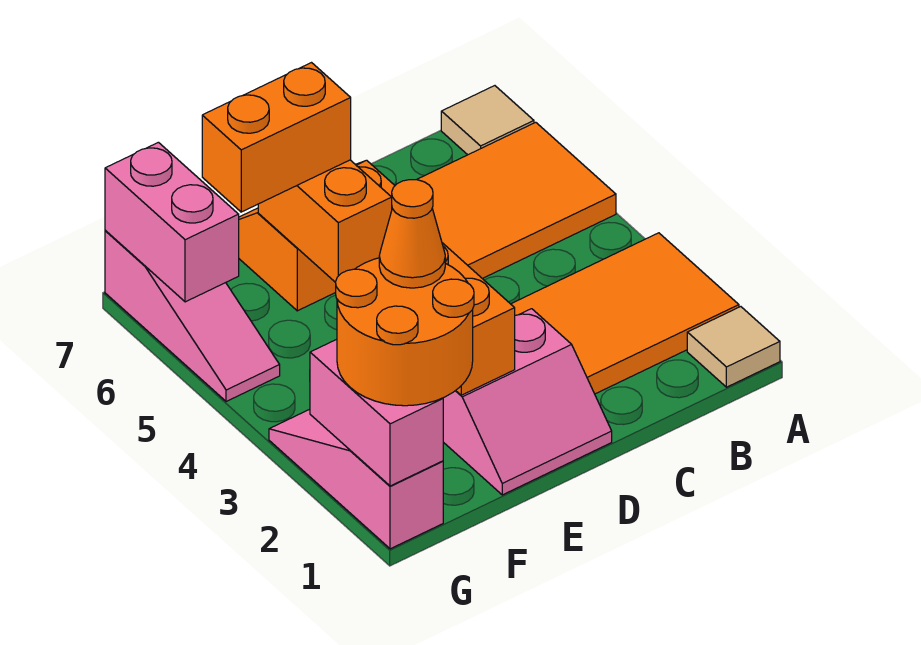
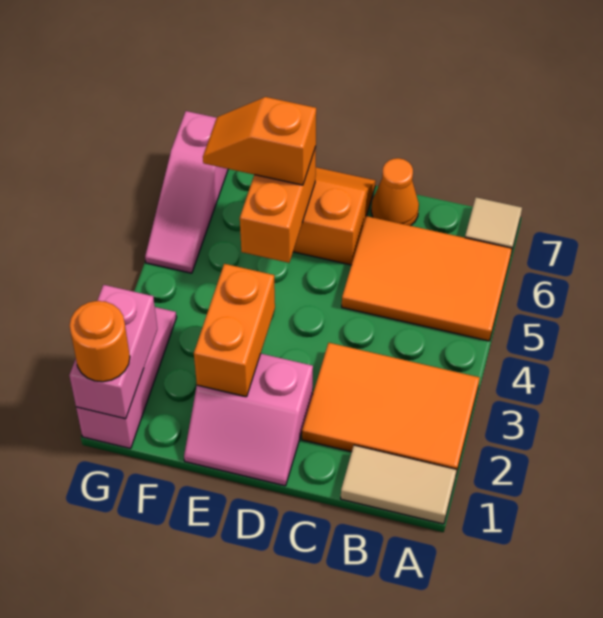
tan tile A1 level 1 -> tan tile A1:B1 level 1
orange brick E6:F6 level 3 -> orange slope E6:F6 level 3 top E
orange round brick F1:G2 level 3 -> orange round brick G1 level 3
orange cone F2 level 4 -> orange cone C7 level 1
pink brick G6:G7 level 2 -> none

